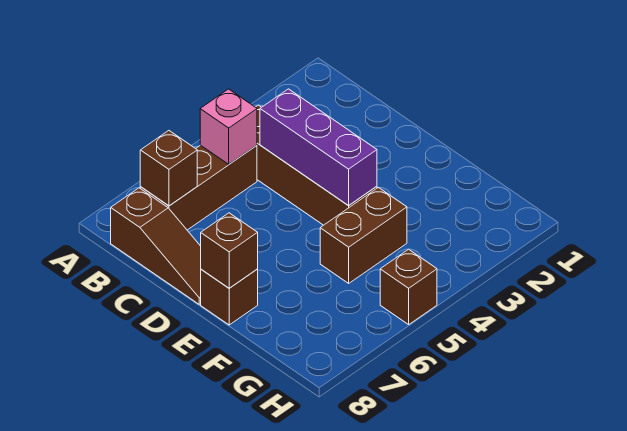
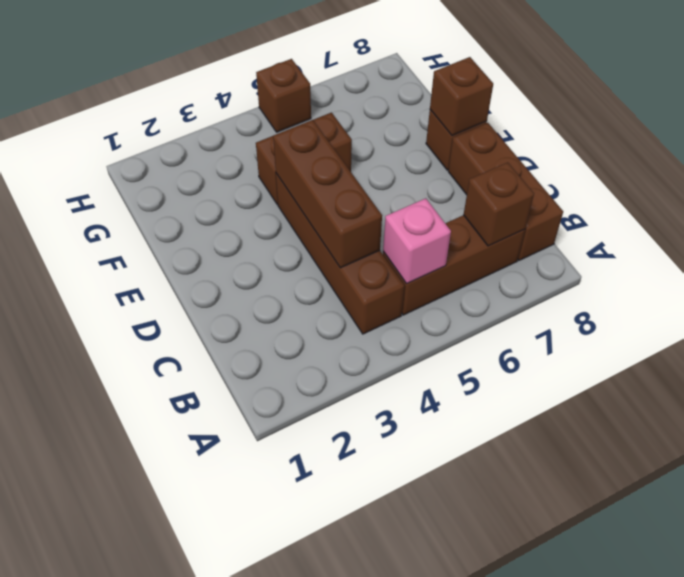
brown slope B8:D8 level 1 top B -> brown brick B8:D8 level 1
purple brick C4:E4 level 2 -> brown brick C4:E4 level 2

